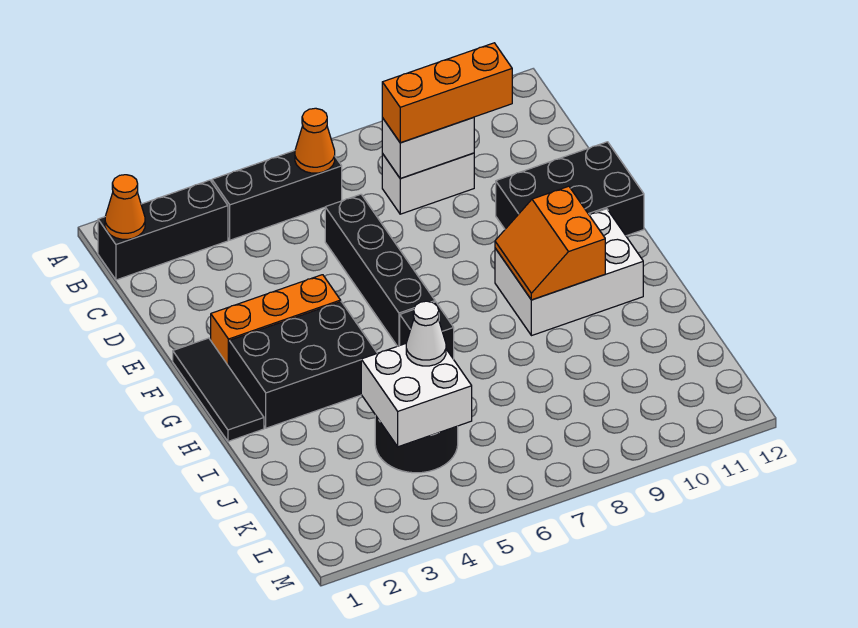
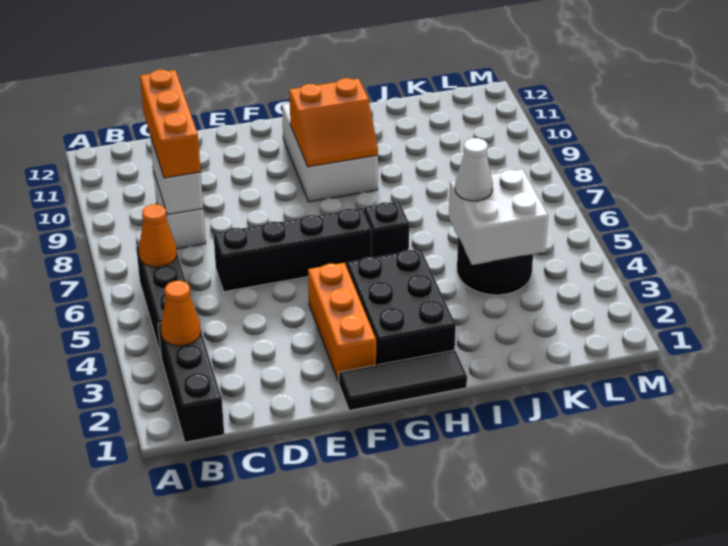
orange cone B1 level 2 -> orange cone B3 level 2
black brick E10:F12 level 1 -> none

